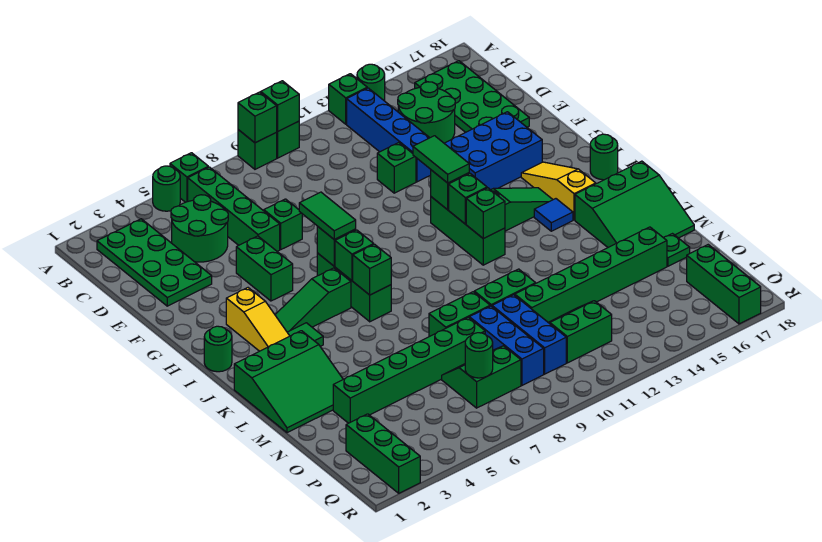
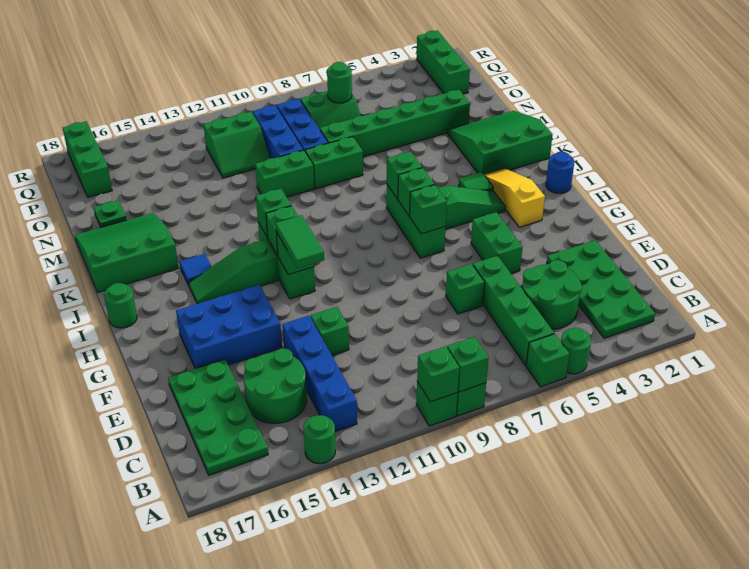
green brick A13 level 1 -> none
green tile G7:H7 level 3 -> none
yellow slope H16:J16 level 1 top J -> none
green round brick I1 level 1 -> blue round brick I1 level 1
green brick N11:N16 level 1 -> none

